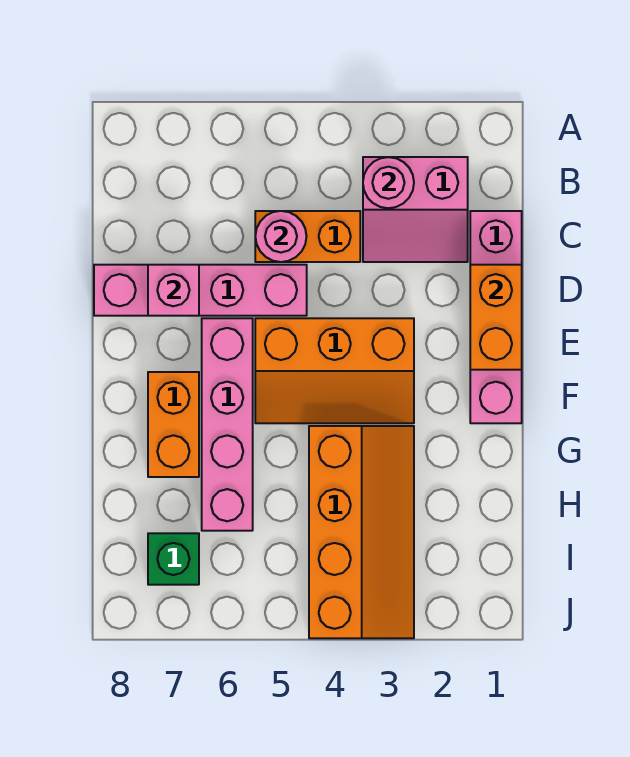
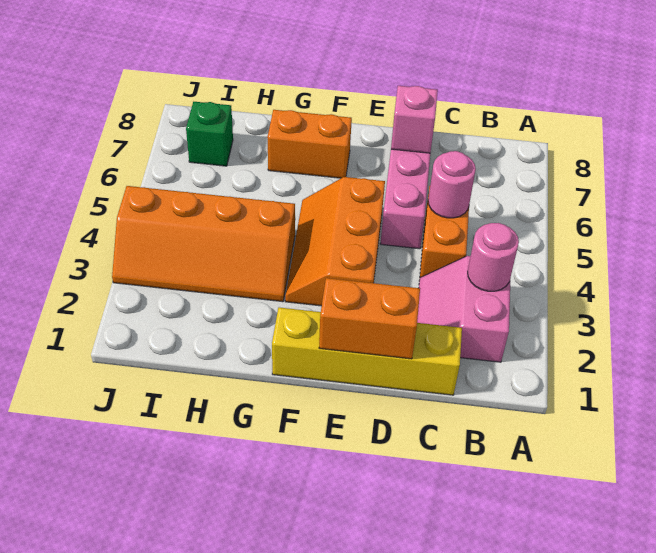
pink brick C1:F1 level 1 -> yellow brick C1:F1 level 1
pink brick E6:H6 level 1 -> none

